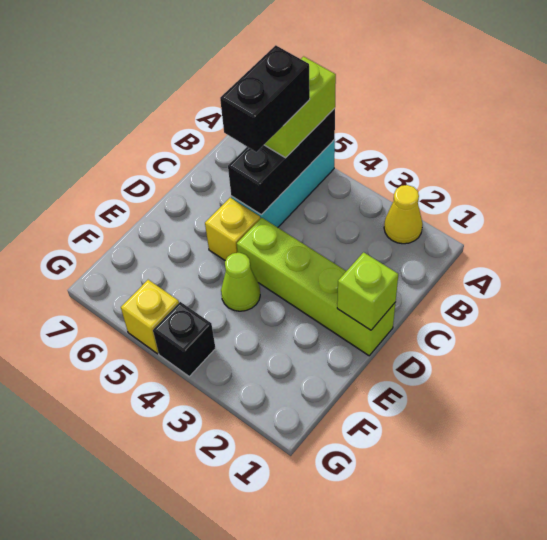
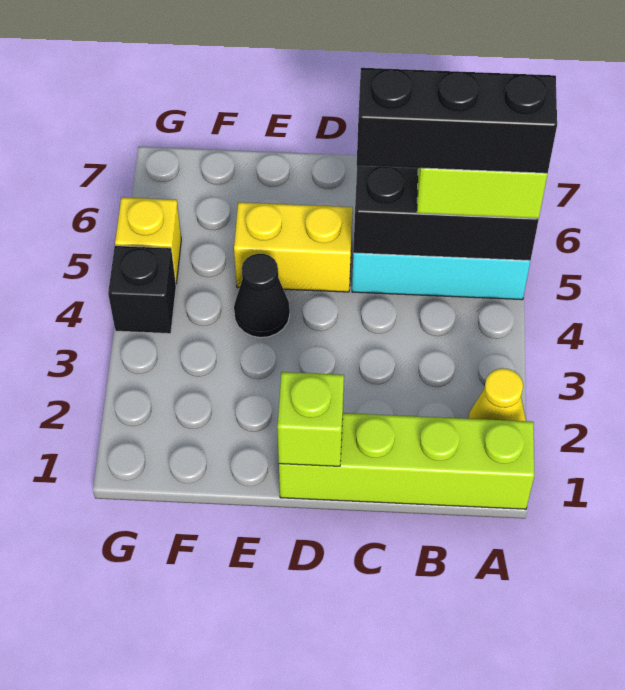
black brick B5:C5 level 4 -> black brick A5:C5 level 4
lime brick D1:D4 level 1 -> lime brick A1:D1 level 1
yellow brick D5 level 1 -> yellow brick D5:E5 level 1
lime cone E4 level 1 -> black cone E4 level 1

